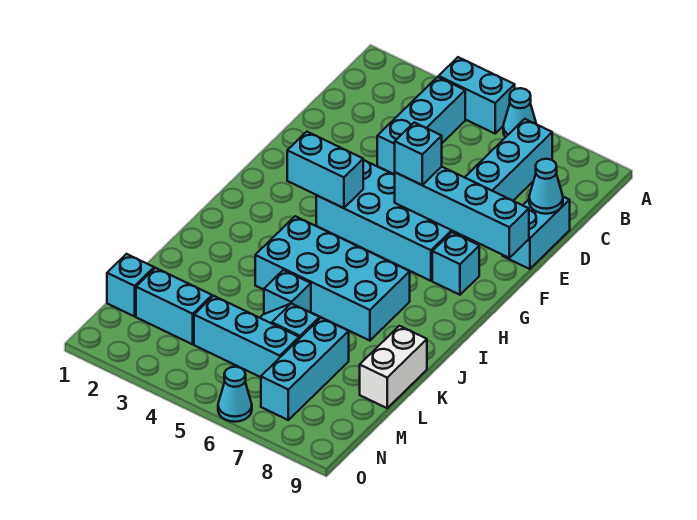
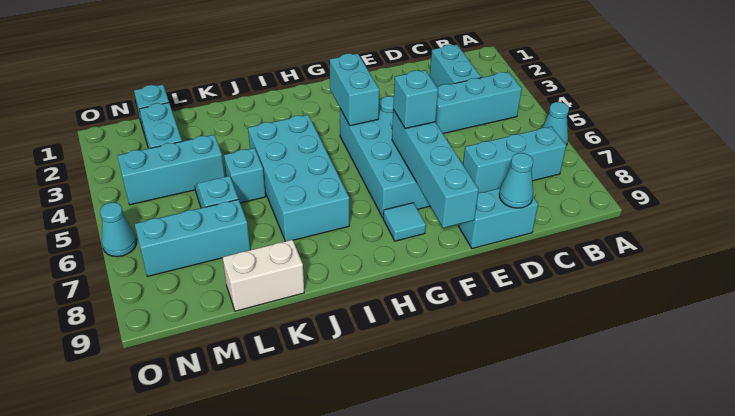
cyan brick A4:A5 level 1 -> cyan brick C2:C3 level 1
cyan brick G8 level 1 -> cyan tile G8 level 1
cyan brick M4:M6 level 1 -> cyan brick L4:N4 level 1

